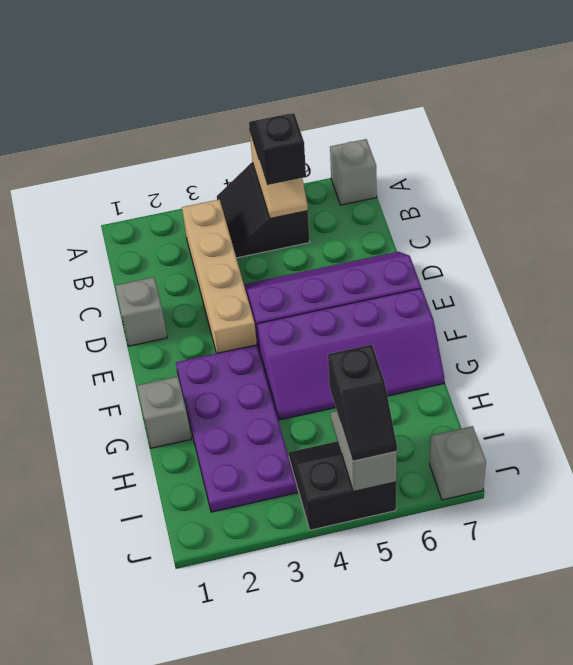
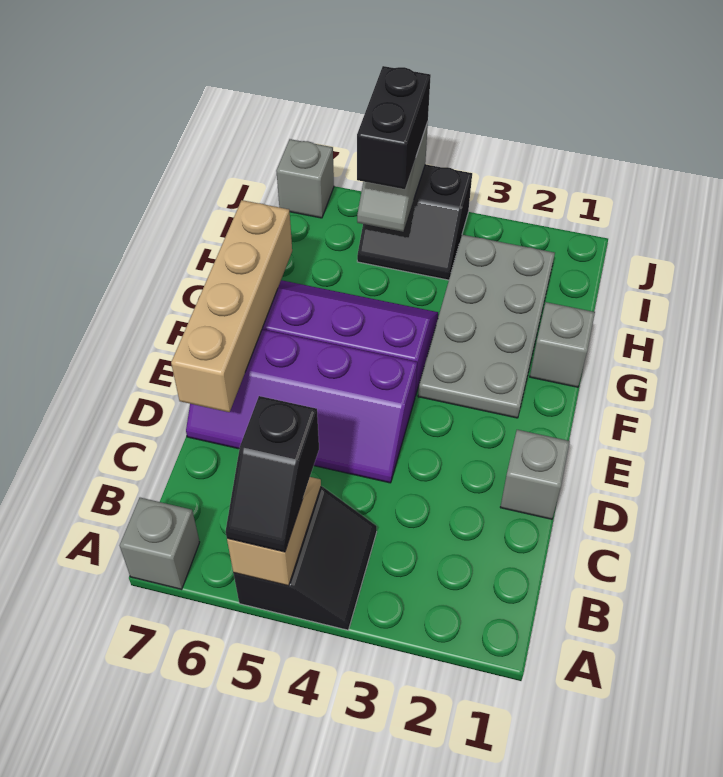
tan brick B3:E3 level 1 -> tan brick D7:G7 level 2
purple plate F2:I3 level 1 -> grey plate F2:I3 level 1
black slope I5:J5 level 3 top I -> black brick I5:J5 level 3

